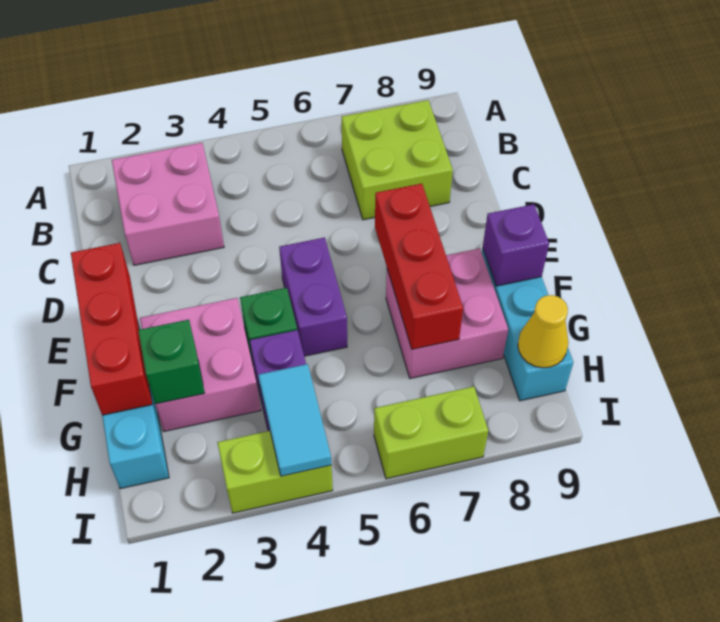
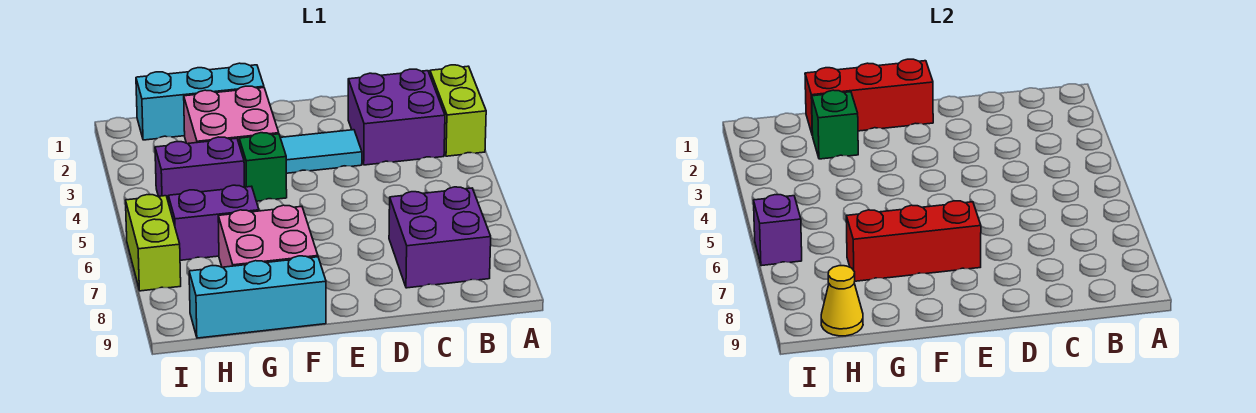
pink brick B2:C3 level 1 -> purple brick B2:C3 level 1
lime brick B7:C8 level 1 -> purple brick B7:C8 level 1
purple brick E5:F5 level 1 -> purple brick G6:H6 level 1
purple brick F9 level 2 -> purple brick I6 level 2
cyan tile H4:I4 level 2 -> cyan tile D3:E3 level 1
lime brick I3:I4 level 1 -> lime brick A2:A3 level 1

